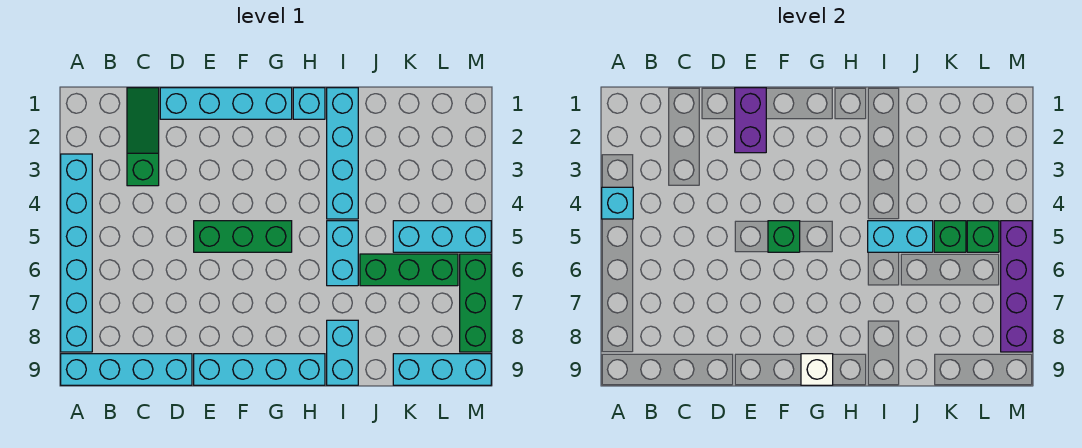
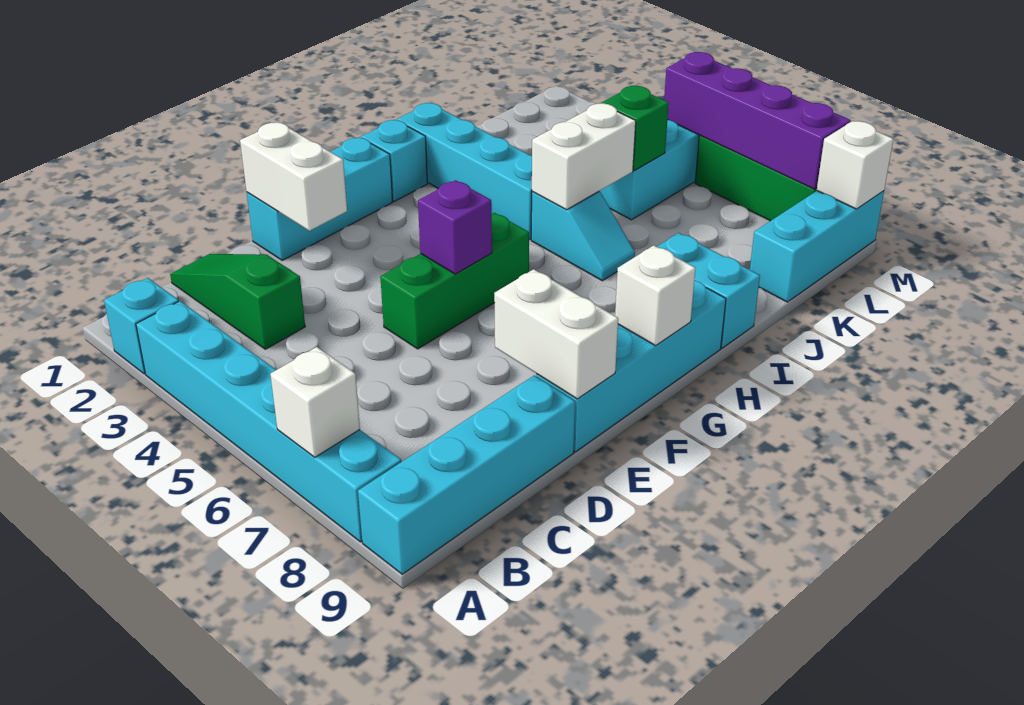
cyan brick A4 level 2 -> cyan brick A2 level 1
none -> white brick A7 level 2
cyan brick D1:G1 level 1 -> cyan brick E1:G1 level 1
purple brick E1:E2 level 2 -> white brick E1:E2 level 2
none -> white brick E8:E9 level 2
green brick F5 level 2 -> purple brick F5 level 2
cyan brick I5:I6 level 1 -> cyan slope I5:I6 level 1 top 5
cyan brick I5:J5 level 2 -> white brick I5:J5 level 2
green brick J6:L6 level 1 -> none
green brick L5 level 2 -> none
none -> white brick M9 level 2

